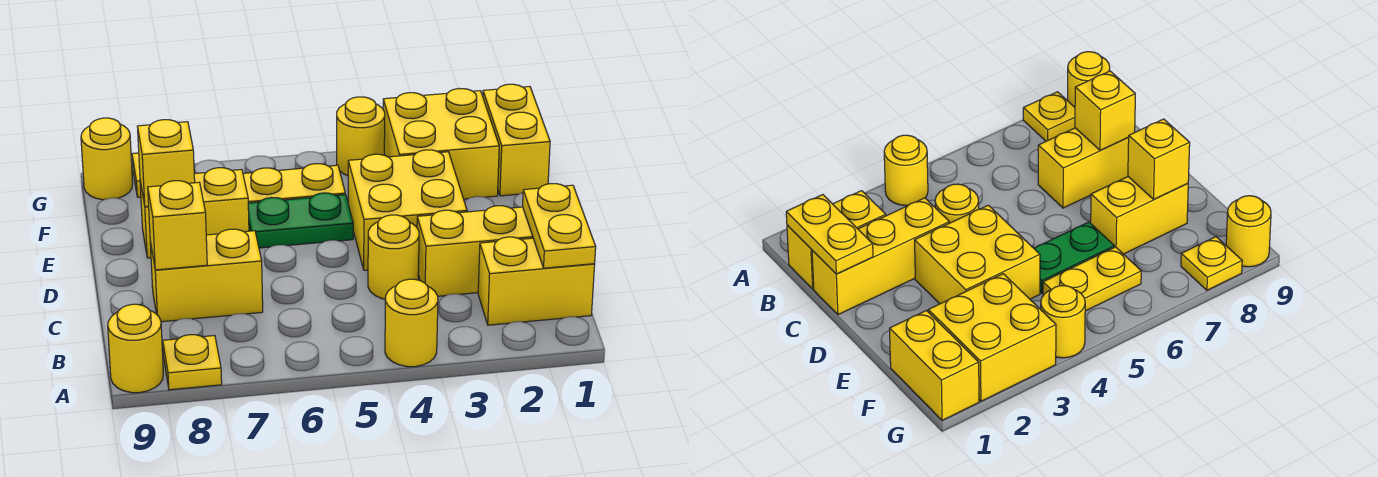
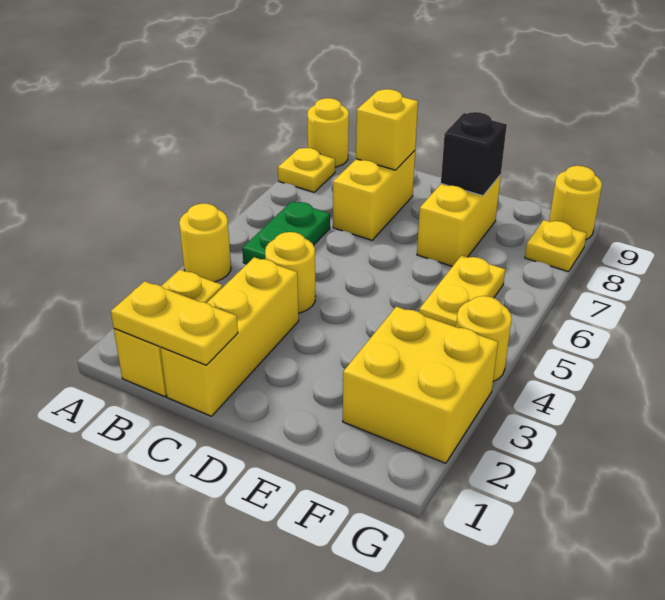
yellow brick D3:E4 level 1 -> none
green plate E5:E6 level 1 -> green plate B5:B6 level 1
yellow brick E8 level 2 -> black brick E8 level 2
yellow brick F1:G1 level 1 -> none

